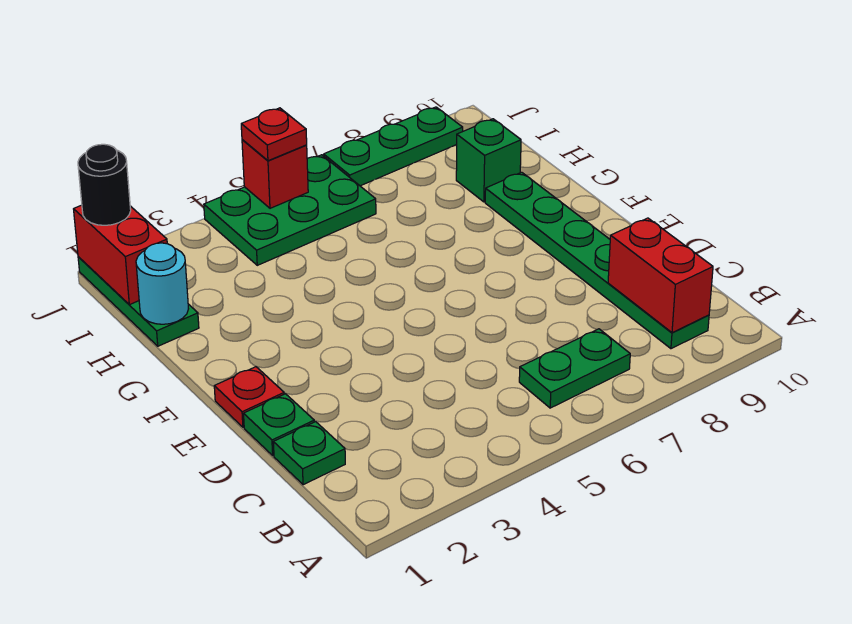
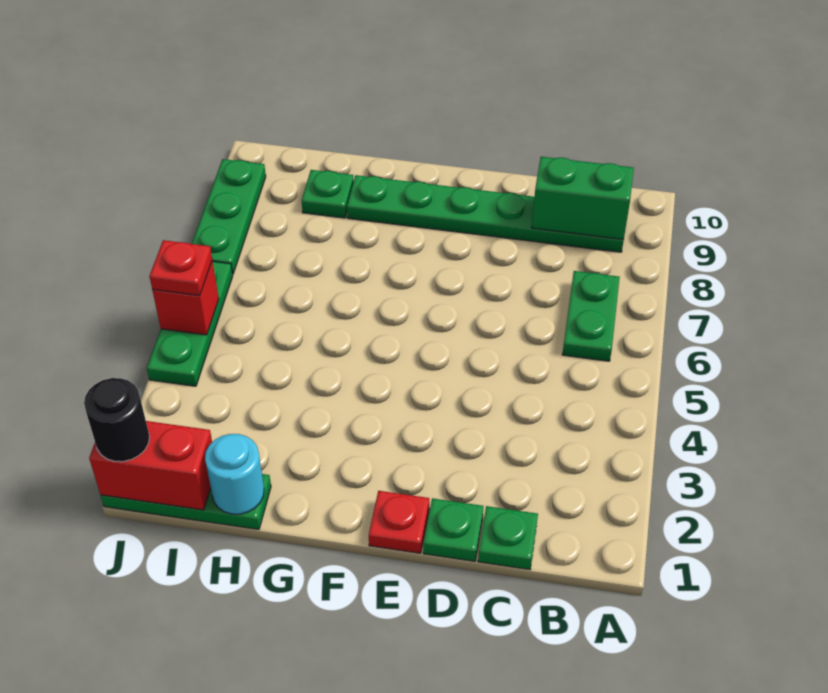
red brick B9:C9 level 2 -> green brick B9:C9 level 2
green brick H9 level 1 -> green plate H9 level 1
green plate I4:J6 level 1 -> green plate J4:J6 level 1

